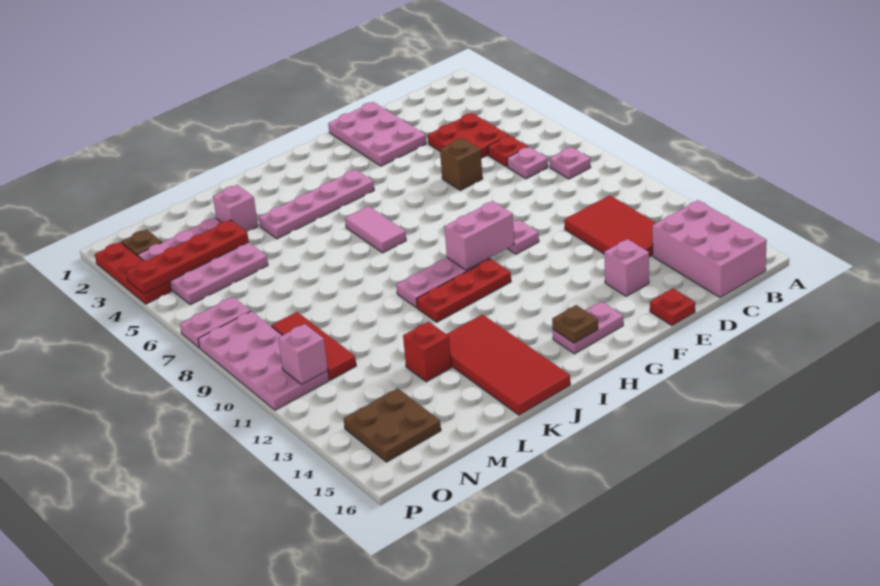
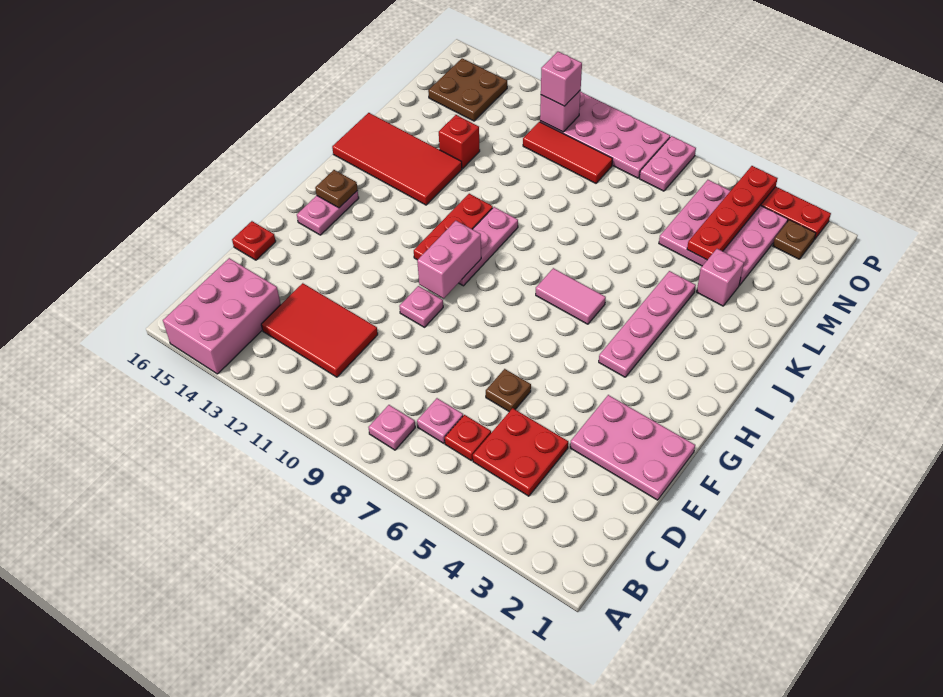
pink brick B14:C16 level 1 -> pink brick A14:C15 level 1
brown brick E6 level 1 -> brown plate E6 level 1
pink brick E14 level 1 -> pink brick O11 level 3

